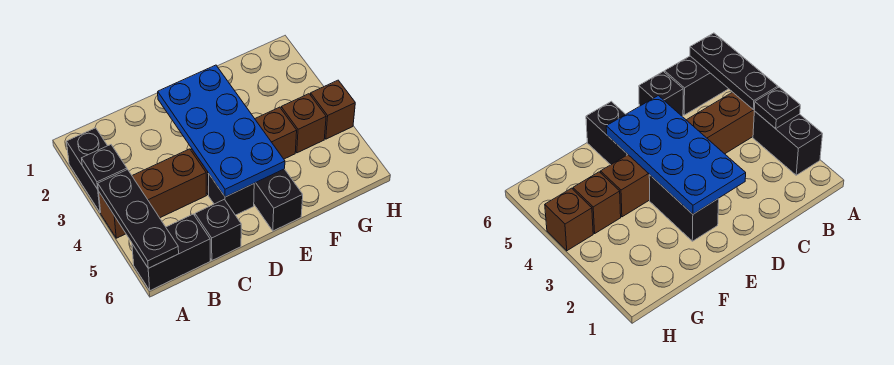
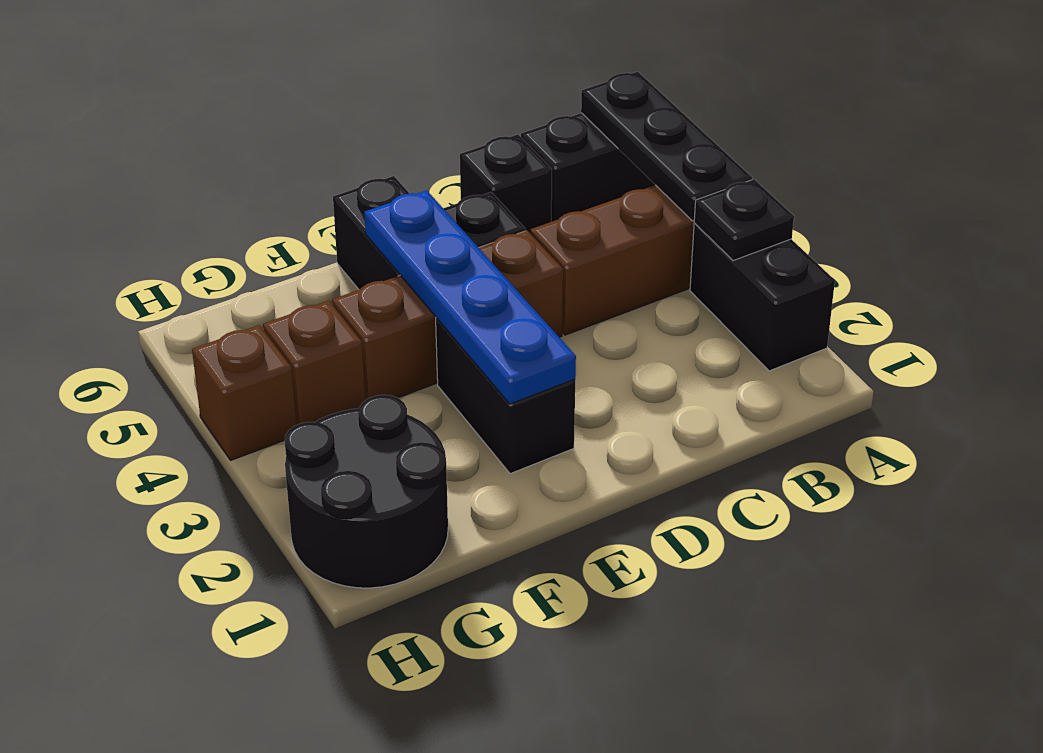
blue plate D2:E5 level 2 -> blue plate E2:E5 level 2
none -> black round brick G1:H2 level 1

